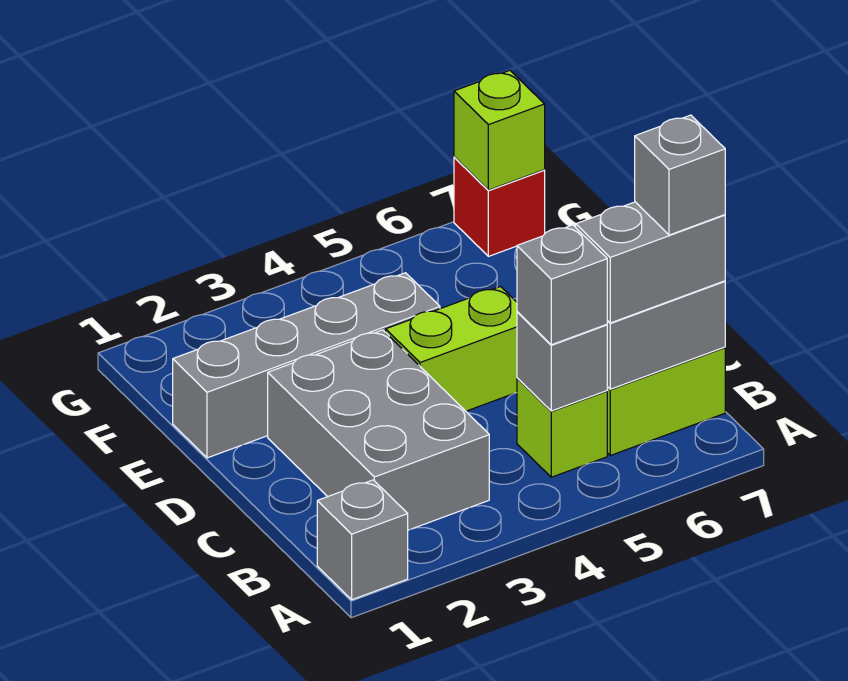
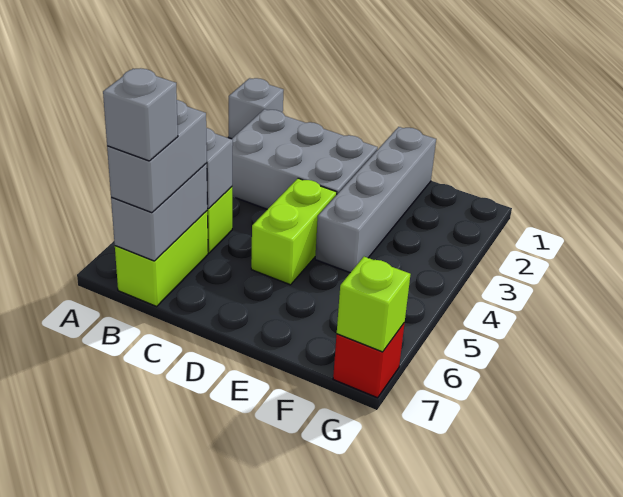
grey brick B5 level 3 -> none

